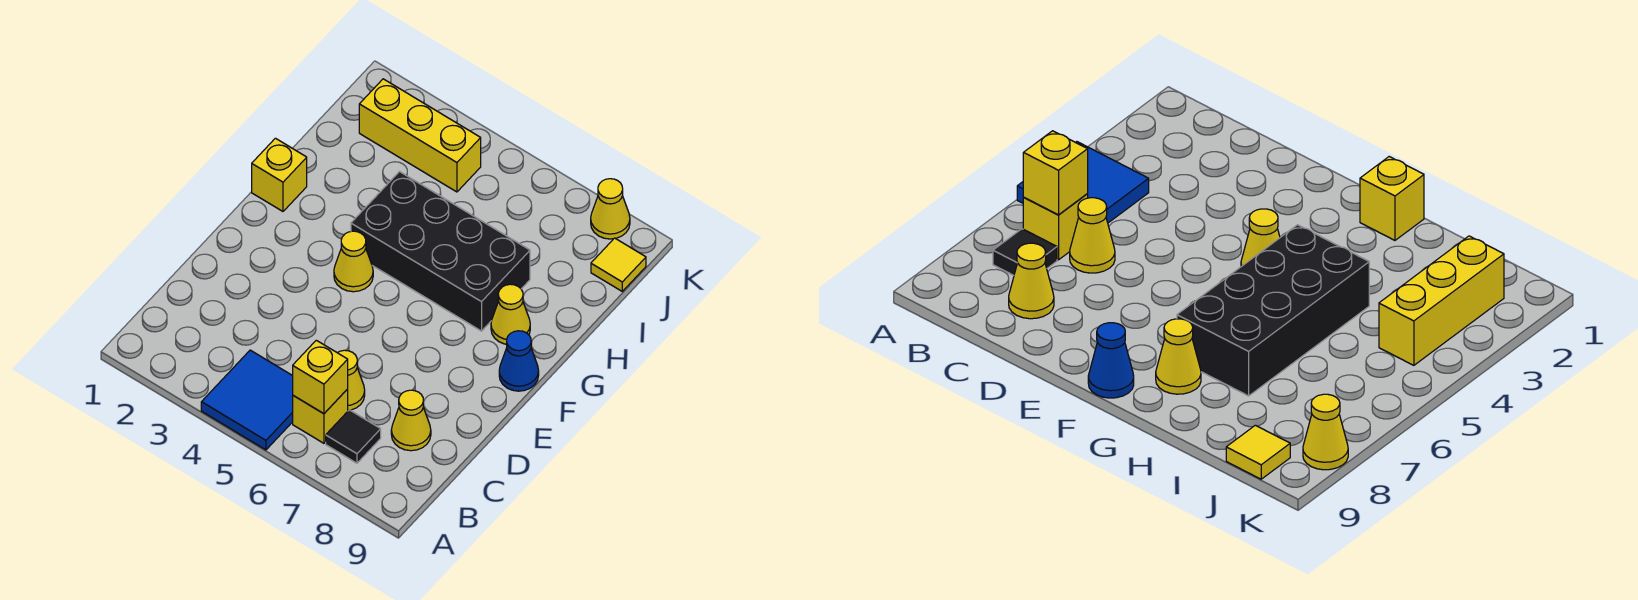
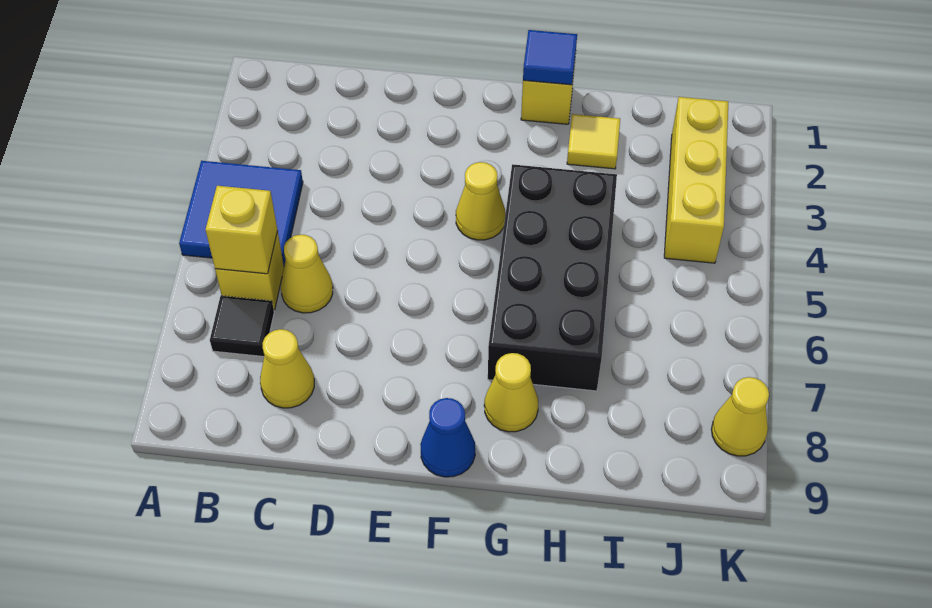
none -> blue tile G1 level 2
yellow tile J9 level 1 -> yellow tile H2 level 1

